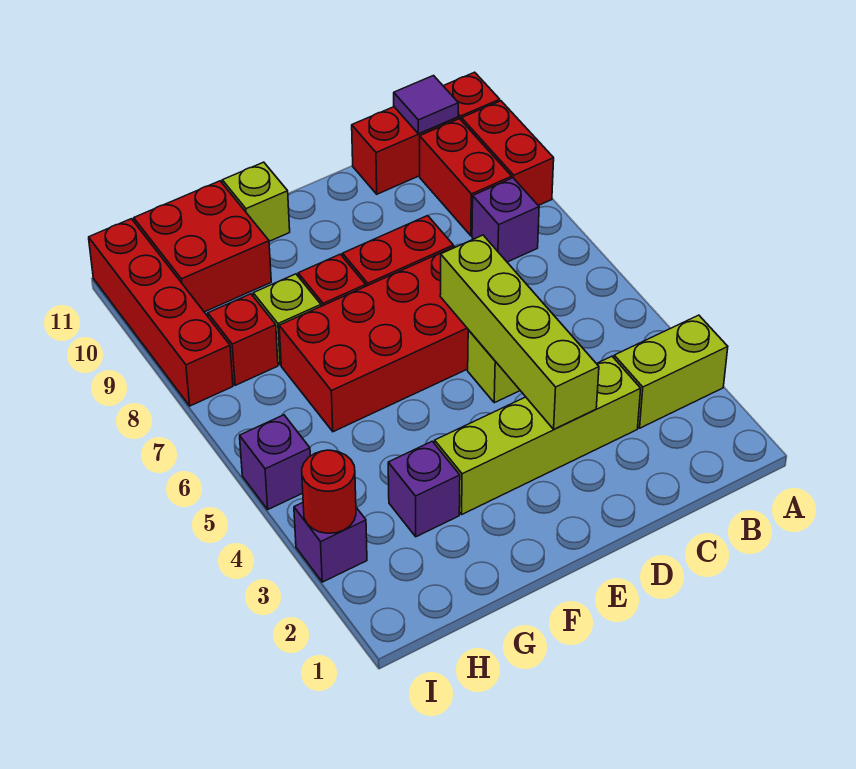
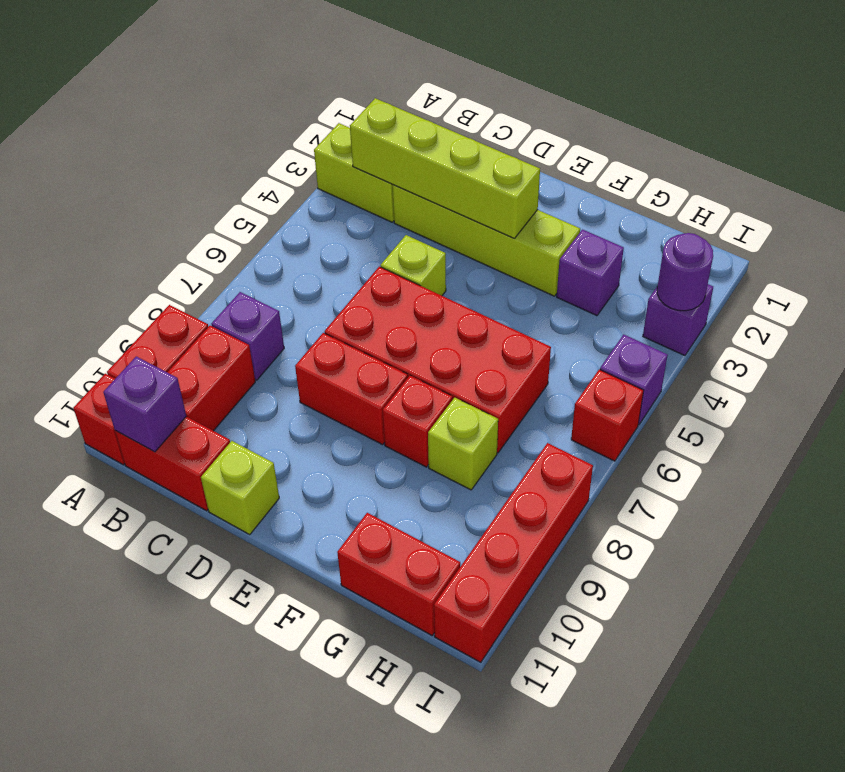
purple tile B11 level 2 -> purple brick B11 level 2
lime brick D3:D6 level 2 -> lime brick B3:E3 level 2
lime brick F11 level 1 -> lime brick D11 level 1
red brick G10:H11 level 1 -> red brick G11:H11 level 1
red brick H8 level 1 -> red brick I6 level 1
red round brick I3 level 2 -> purple round brick I3 level 2

